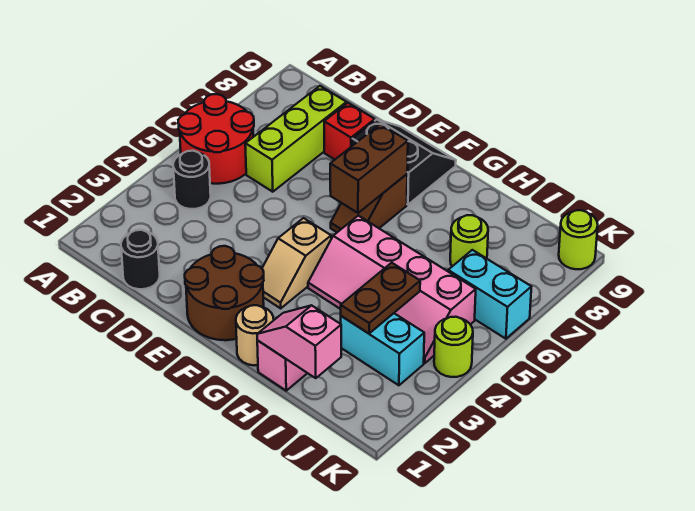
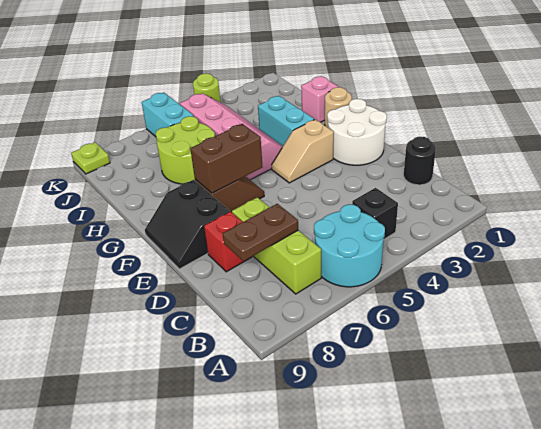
red round brick A5:B6 level 1 -> cyan round brick A5:B6 level 1
black round brick B4 level 1 -> black brick B4 level 1
lime brick C6:C8 level 1 -> lime brick B7:D7 level 1
brown round brick E1:F2 level 1 -> white round brick E1:F2 level 1
tan slope F3:F4 level 1 top 4 -> tan slope F3:F4 level 1 top 3
pink slope H1:I1 level 2 top I -> none
cyan brick I3:J3 level 1 -> cyan brick G3:H3 level 1
brown plate I3:I4 level 2 -> brown plate C7:C8 level 2
lime round brick I7 level 1 -> lime round brick H6:I7 level 1
lime round brick K9 level 1 -> lime plate K9 level 1

